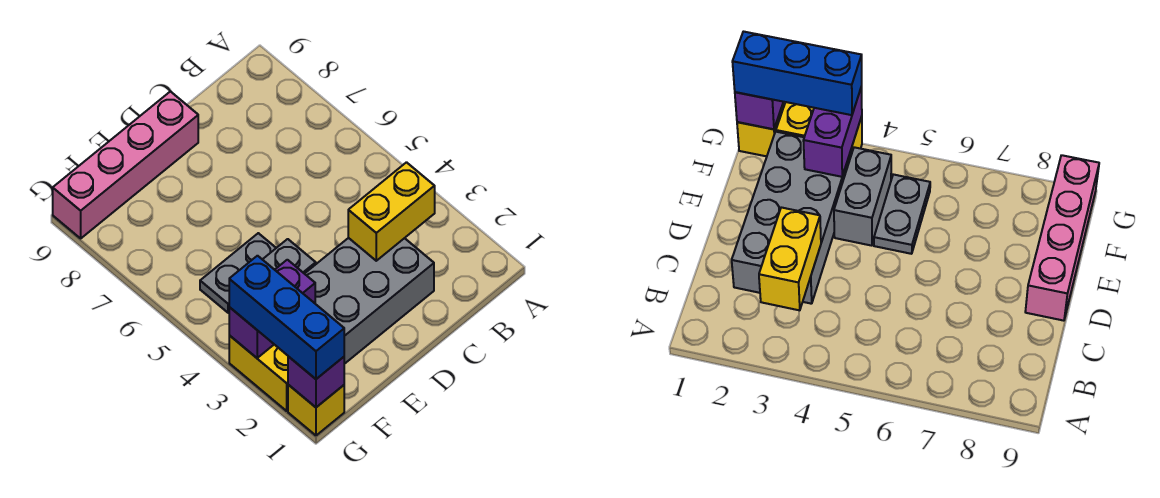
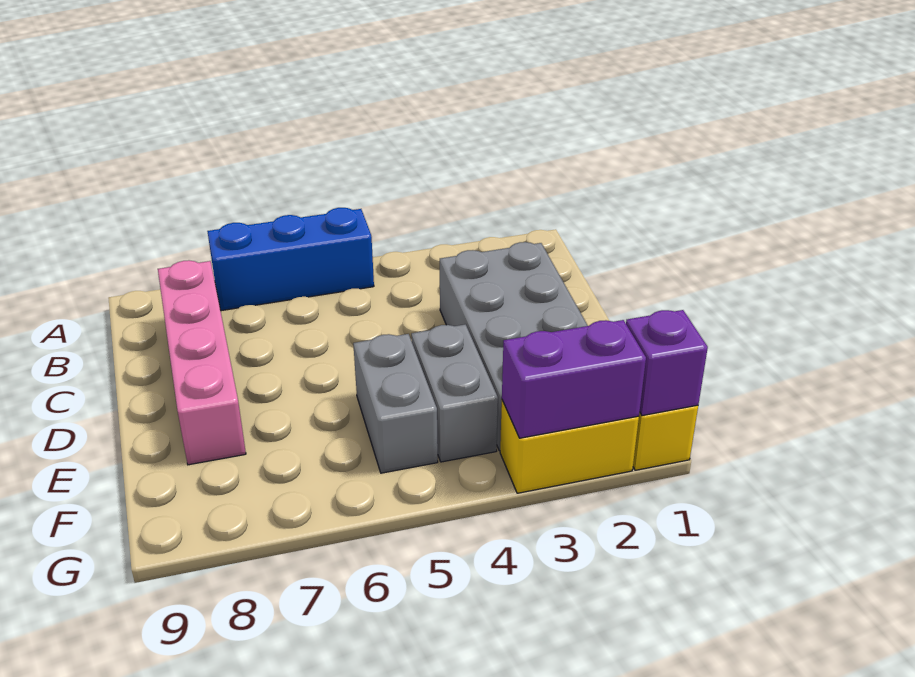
yellow brick B3:C3 level 2 -> none
pink brick D9:G9 level 1 -> pink brick B8:E8 level 1
grey plate E5:F5 level 1 -> grey brick E5:F5 level 1
purple brick F3:G3 level 2 -> purple brick G2:G3 level 2
blue brick G1:G3 level 3 -> blue brick A5:A7 level 1

